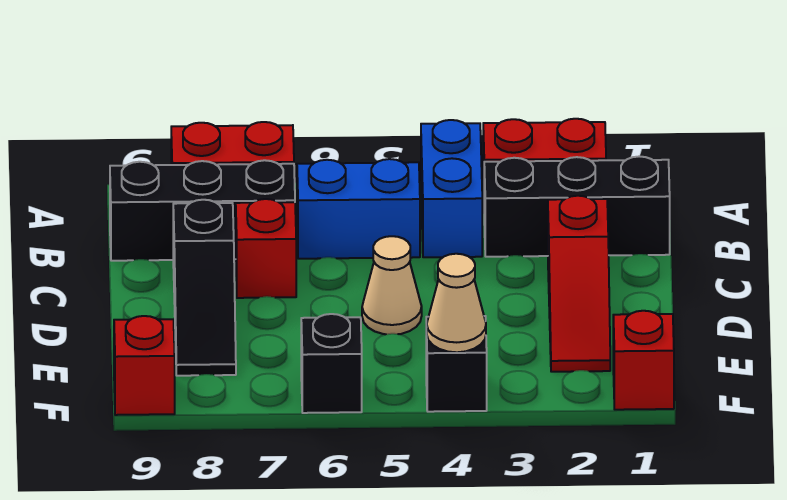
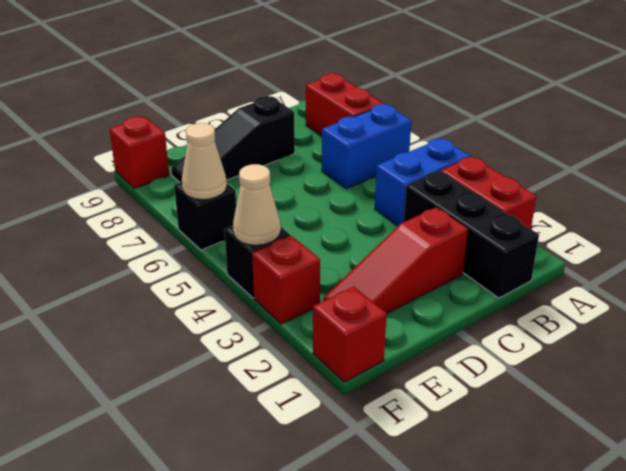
blue brick B5:B6 level 1 -> blue brick A6:B6 level 1
black brick B7:B9 level 1 -> none
red brick C7 level 1 -> red brick F3 level 1
tan cone D5 level 1 -> tan cone F6 level 2

